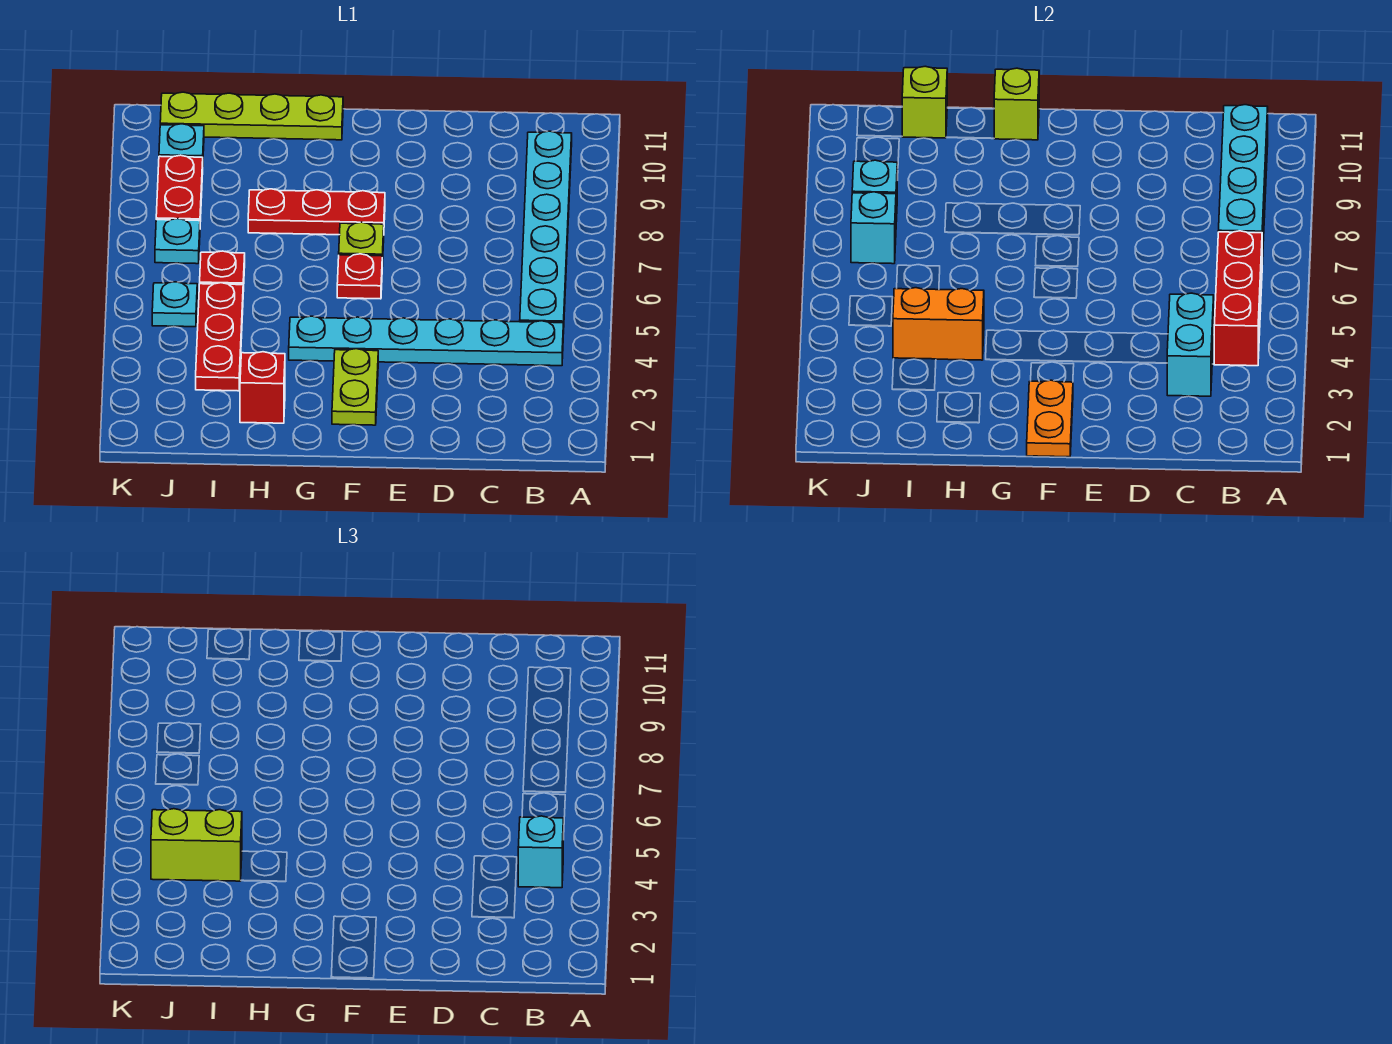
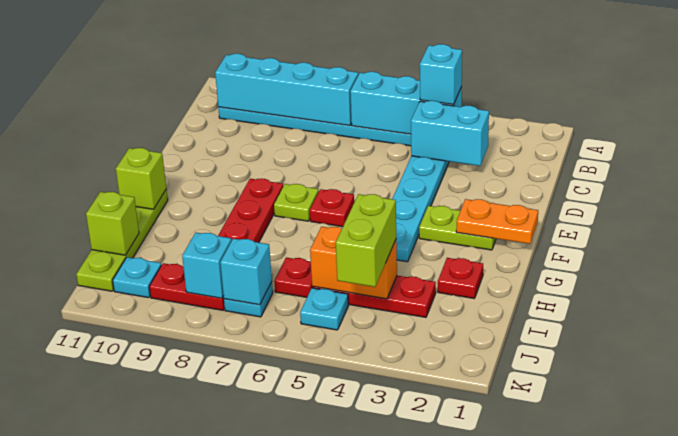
red brick B4:B6 level 2 -> cyan brick B4:B6 level 2
red brick H2 level 1 -> red plate H2 level 1
orange brick H4:I4 level 2 -> orange brick I4:I5 level 2

